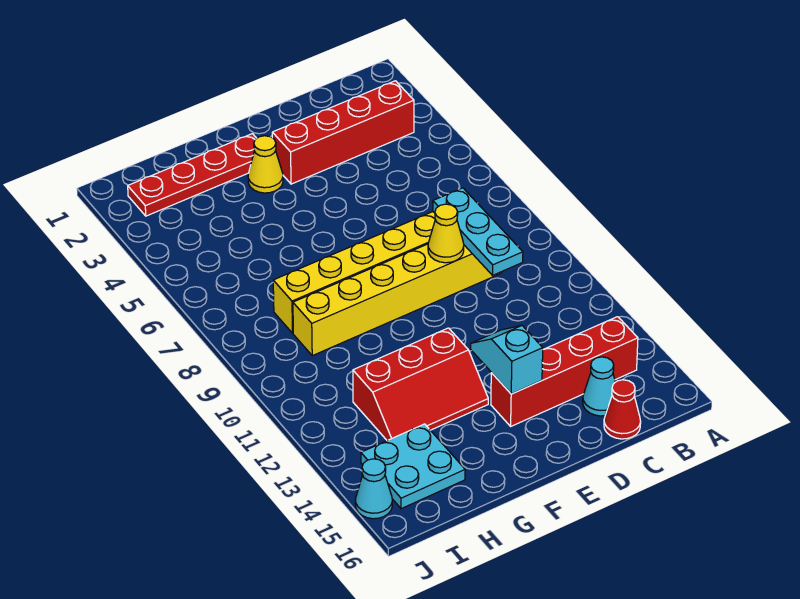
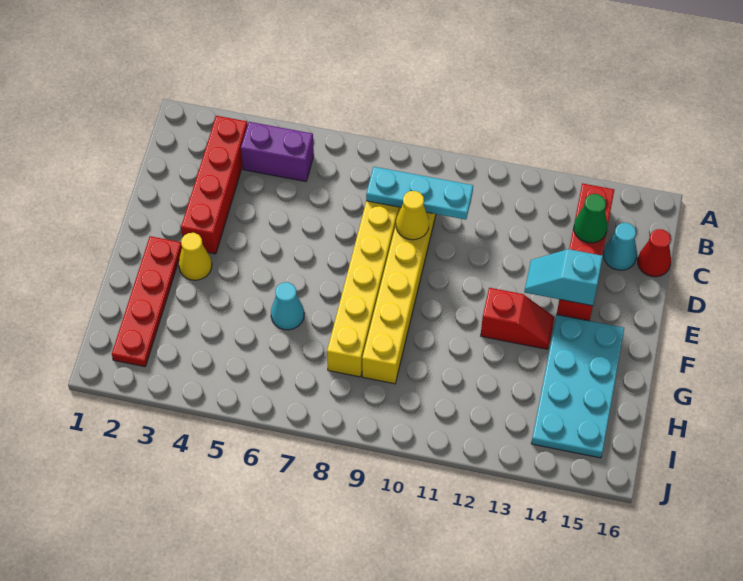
none -> purple brick B4:B5 level 1
none -> green cone C14 level 2
red slope F12:H13 level 1 top 12 -> red slope F12:F13 level 1 top 12
cyan plate H14:I15 level 1 -> cyan plate F14:I15 level 1
cyan cone J15 level 1 -> cyan cone G6 level 1

